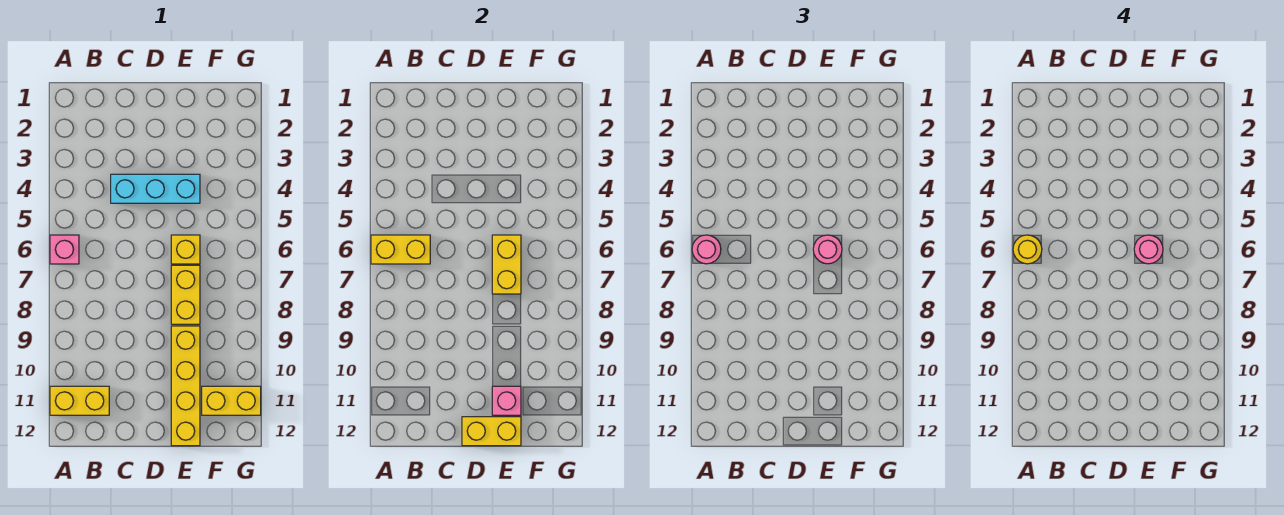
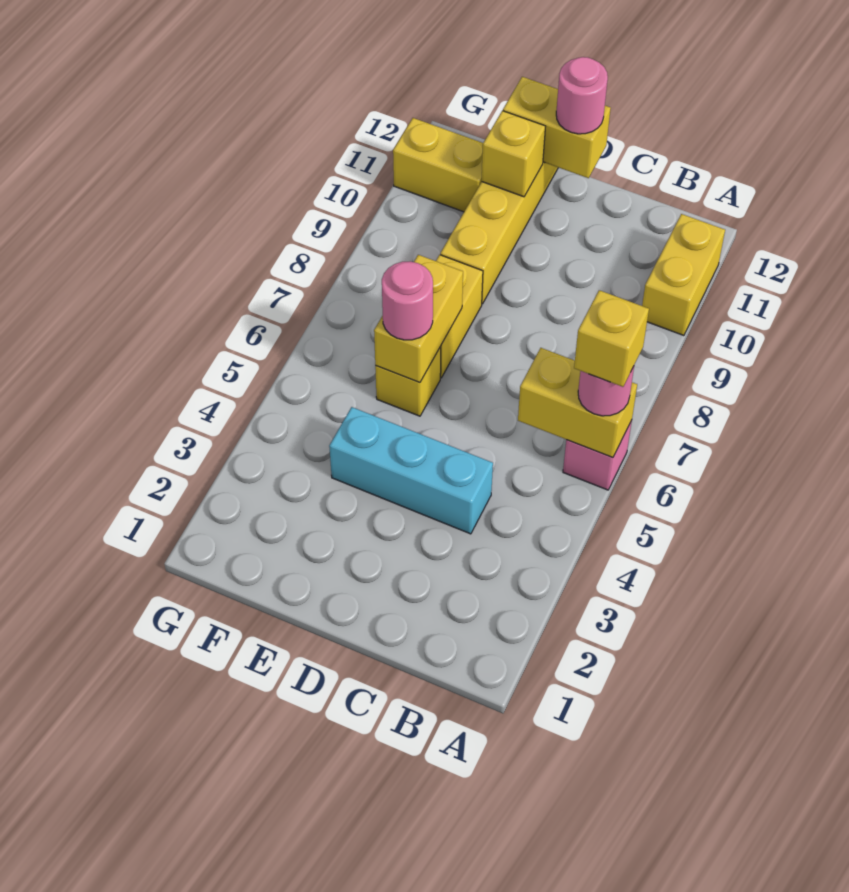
yellow round brick A6 level 4 -> yellow brick A6 level 4
yellow brick A11:B11 level 1 -> yellow brick A10:A11 level 1
pink round brick E6 level 4 -> pink round brick D12 level 3
pink brick E11 level 2 -> yellow brick E11 level 2

